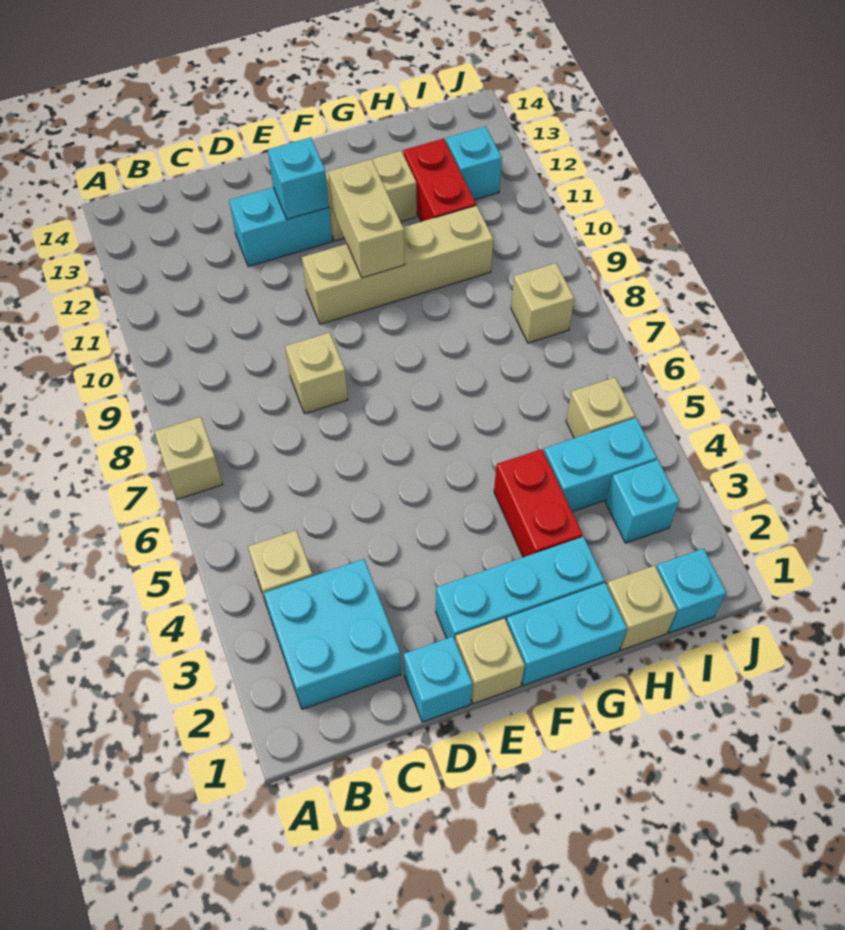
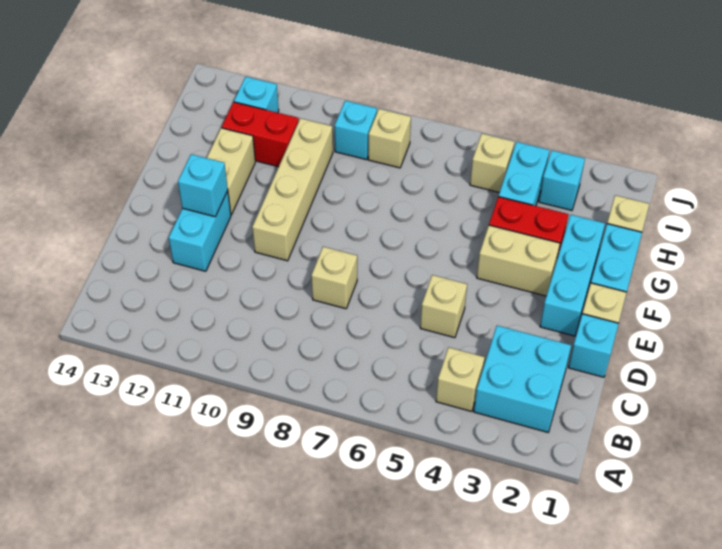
tan brick A7 level 1 -> tan brick D5 level 1
tan brick F10:F11 level 2 -> tan brick F3:F4 level 1
cyan brick I1 level 1 -> cyan brick I9 level 1

